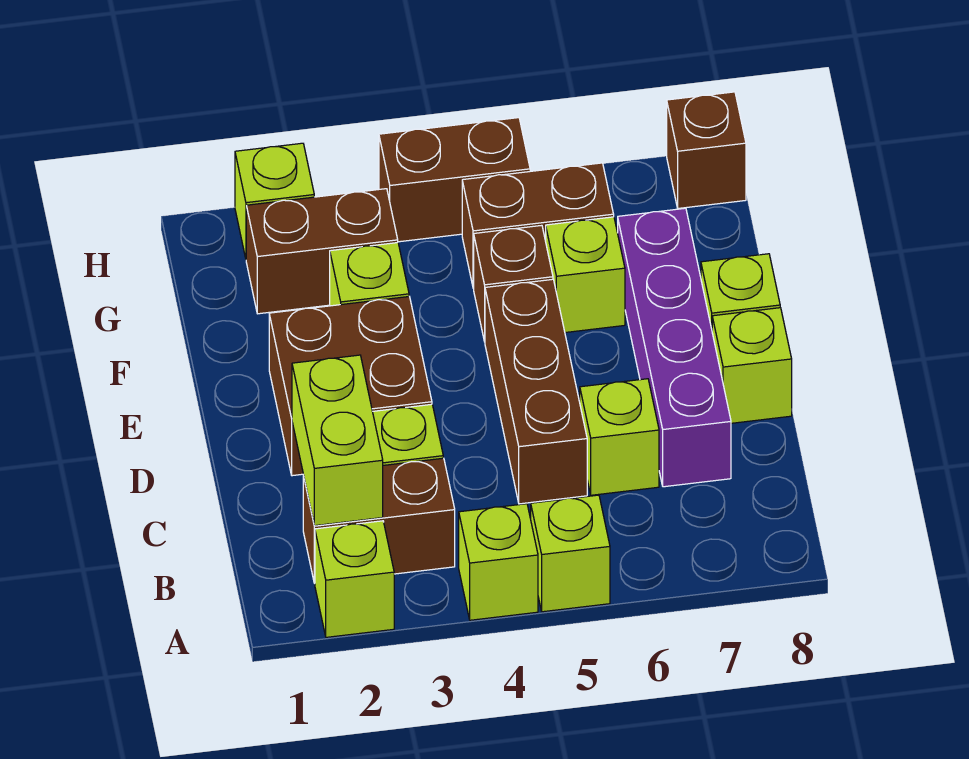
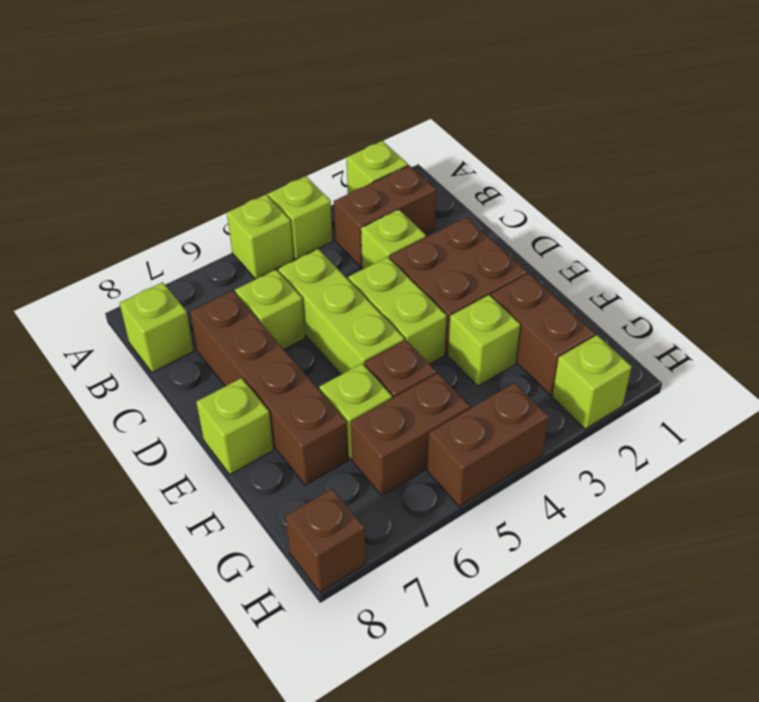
lime brick B2:C2 level 2 -> lime brick D4:E4 level 1
brown brick C5:E5 level 1 -> lime brick C5:E5 level 1
purple brick C7:F7 level 1 -> brown brick C7:F7 level 1
lime brick D8 level 1 -> lime brick B8 level 1
brown brick G2:G3 level 1 -> brown brick F2:G2 level 1

